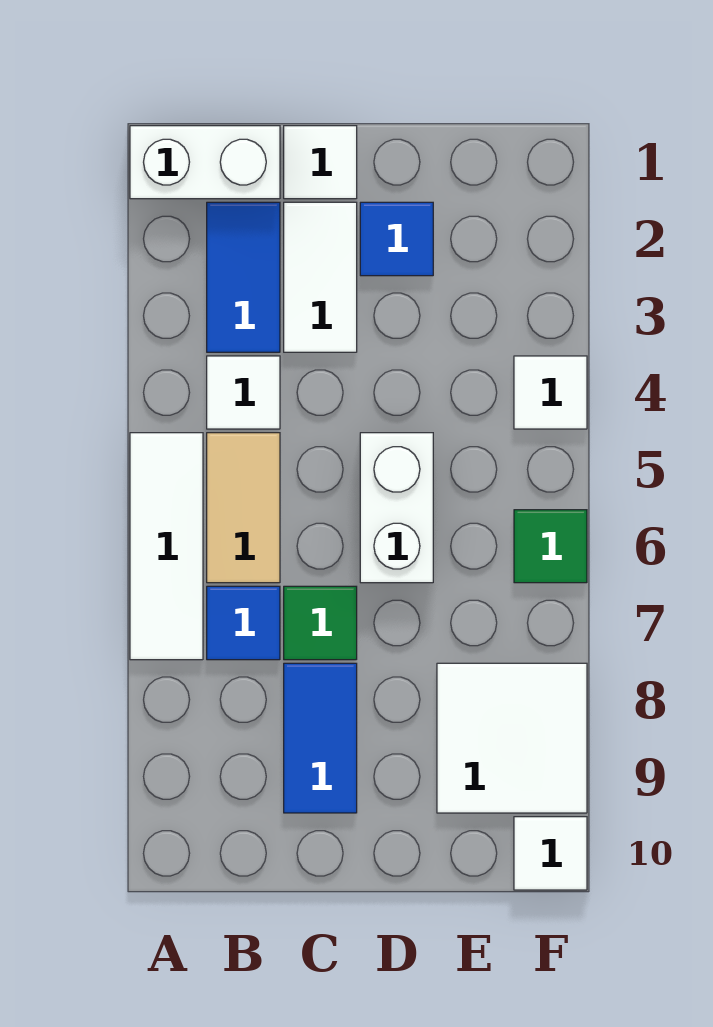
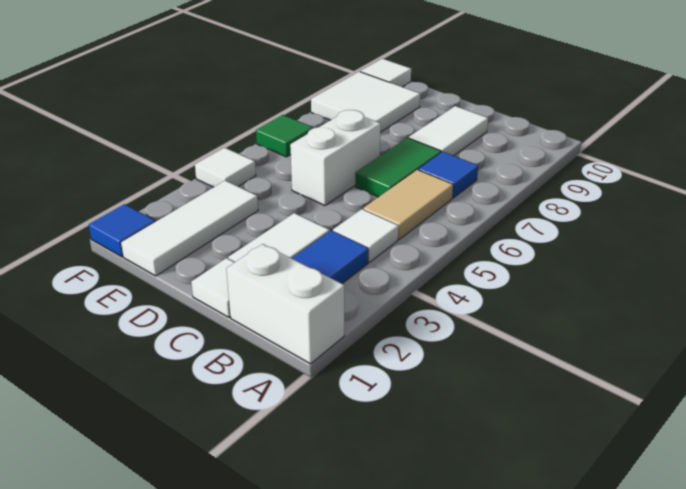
white tile A5:A7 level 1 -> white tile E1:E3 level 1
green tile C7 level 1 -> green tile C6:C7 level 1
blue tile C8:C9 level 1 -> white tile C8:C9 level 1
blue tile D2 level 1 -> blue tile F1 level 1

